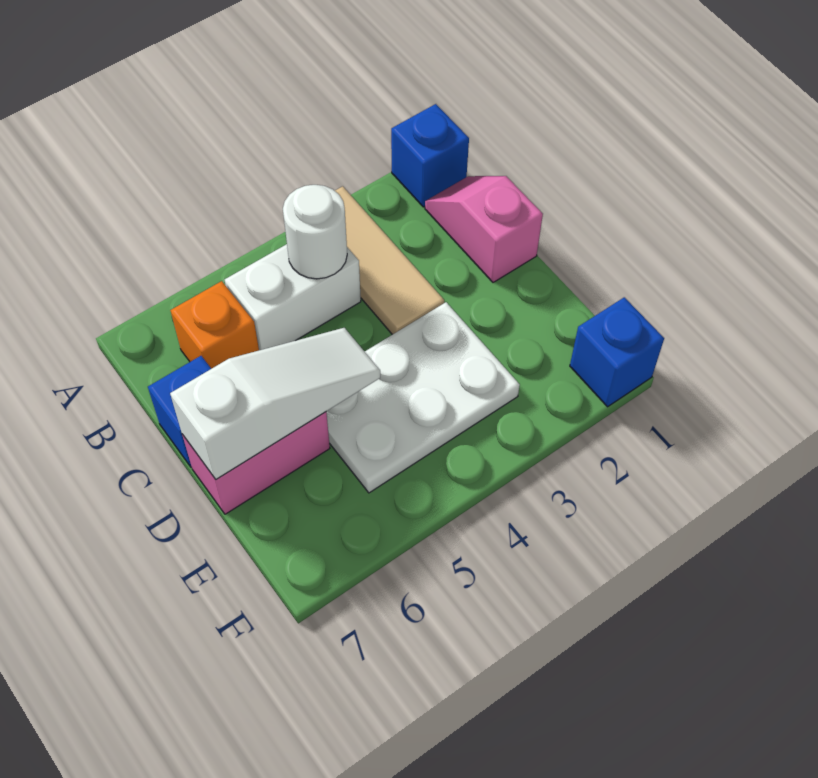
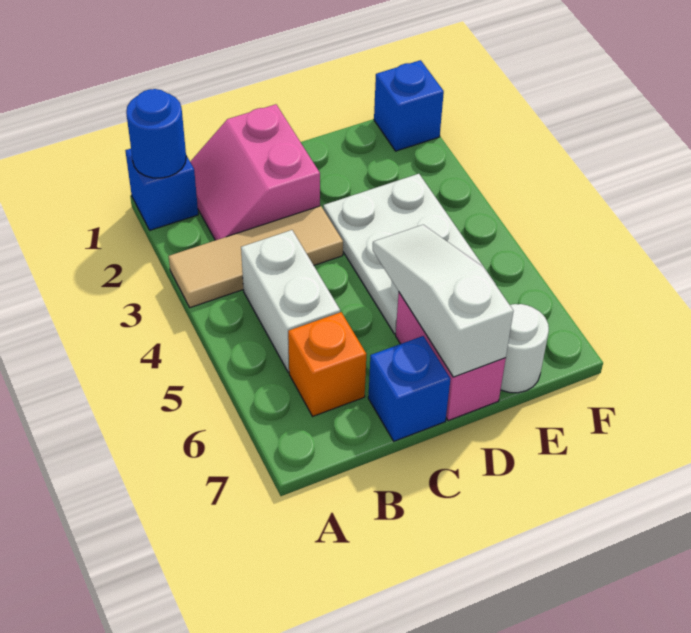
none -> blue round brick A1 level 2
pink slope B1:C1 level 1 top C -> pink slope B1:C2 level 1 top C
white round brick B4 level 2 -> white round brick E7 level 1

